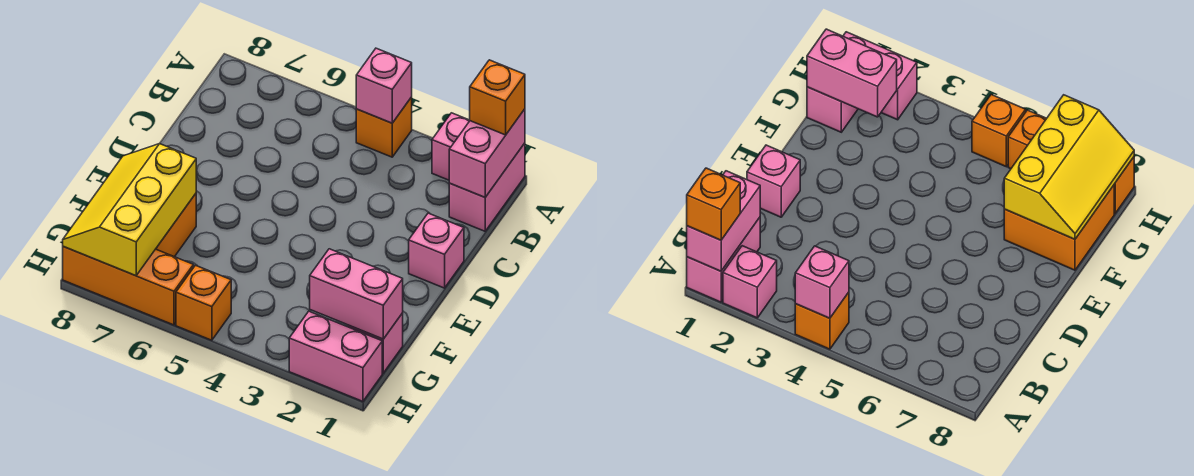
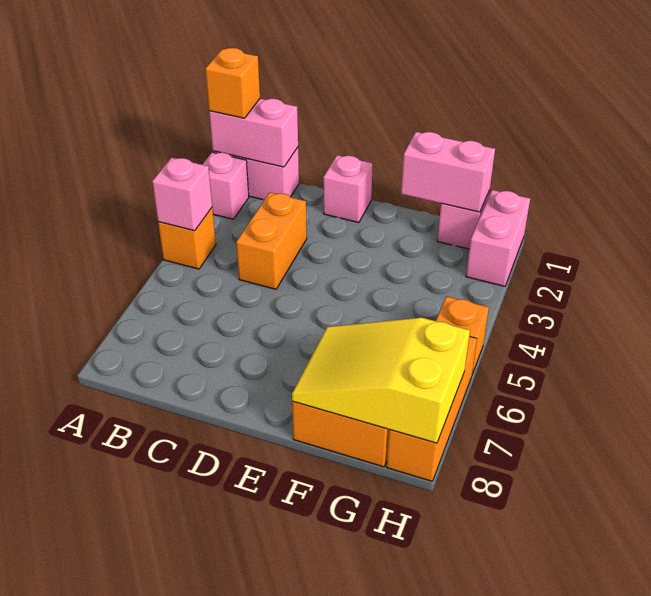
none -> orange brick C3:C4 level 1
yellow slope F7:H8 level 2 top 7 -> yellow slope F7:H8 level 2 top H
pink brick G1:G2 level 2 -> pink brick F1:G1 level 2

